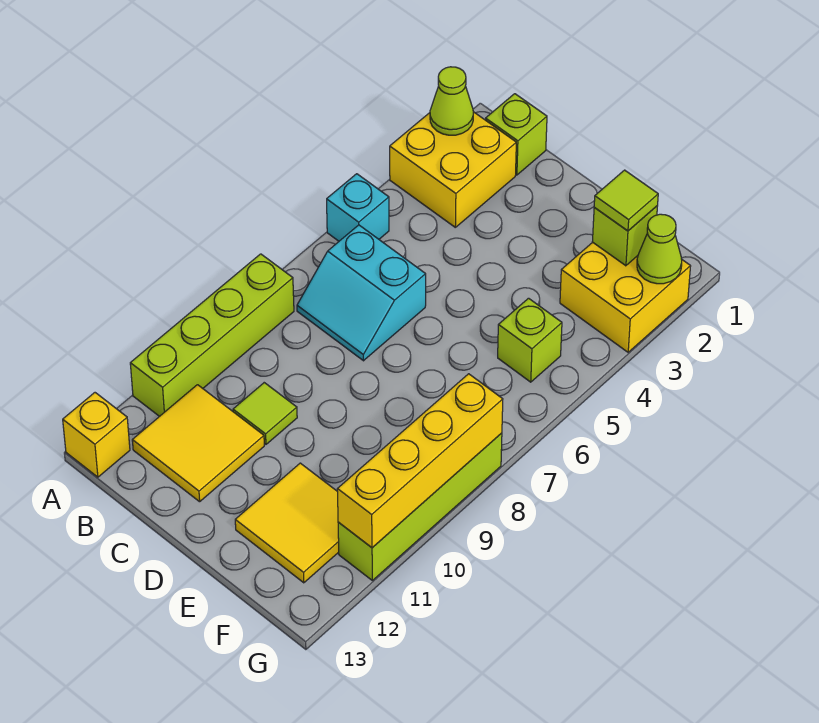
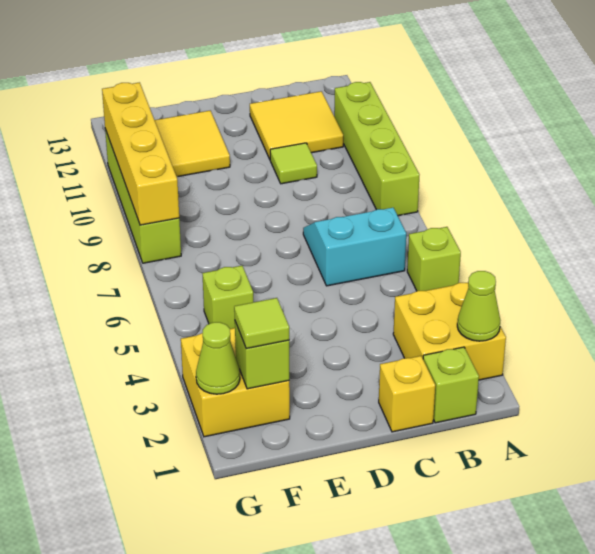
cyan brick A5 level 1 -> lime brick A5 level 1
yellow brick A13 level 1 -> yellow brick C1 level 1

